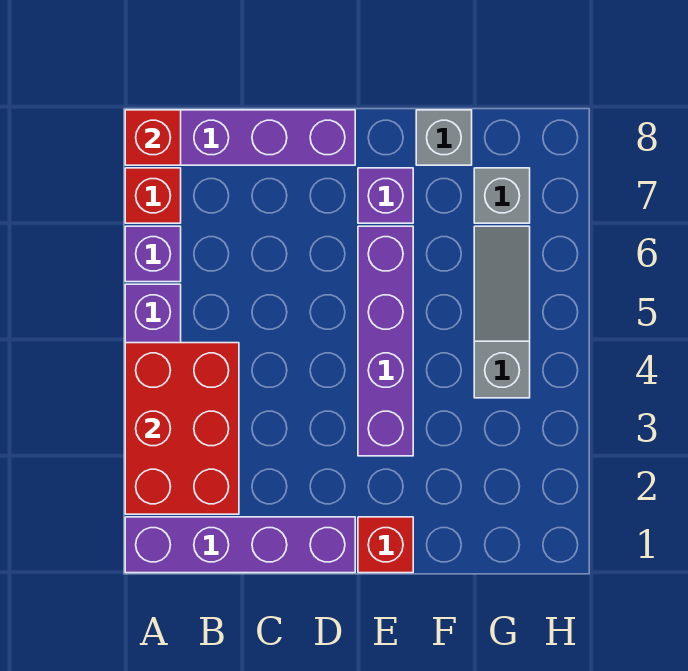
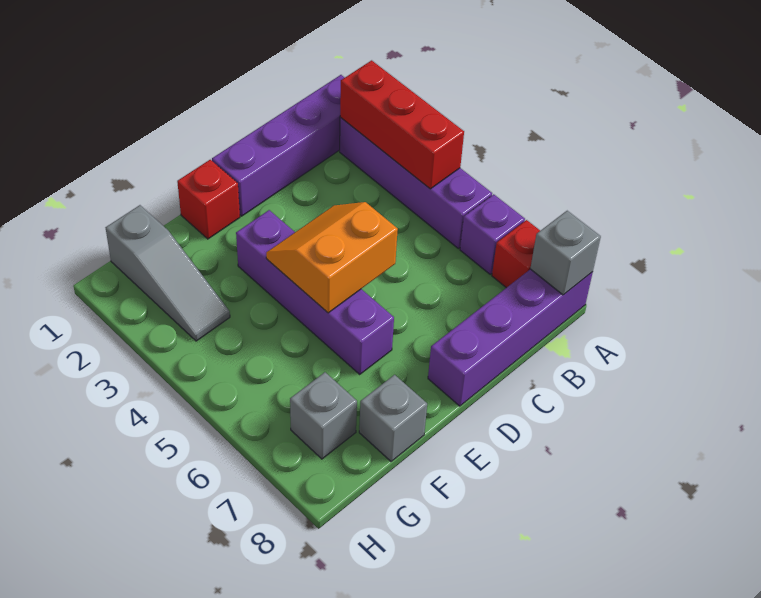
red brick A2:B4 level 2 -> red brick A2:A4 level 2
red brick A8 level 2 -> grey brick A8 level 2
none -> orange slope D4:E5 level 2 top 5
purple brick E7 level 1 -> none
grey slope G4:G6 level 1 top 4 -> grey slope G1:G3 level 1 top 1

